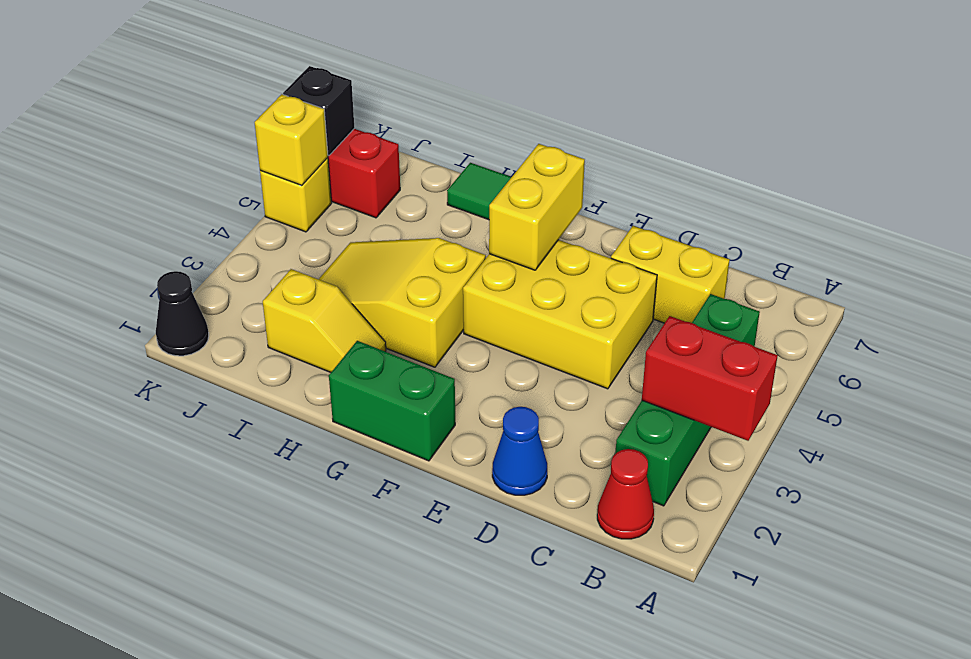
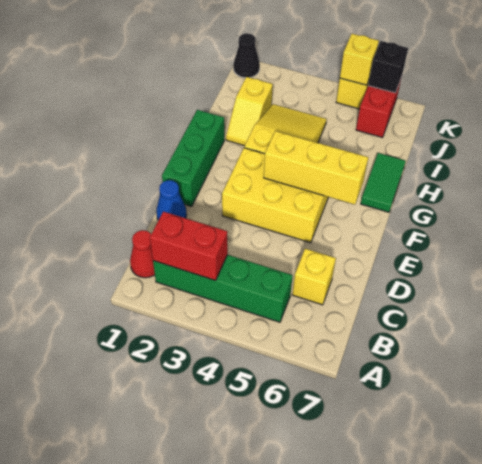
red brick A3:B3 level 2 -> red brick B2:B3 level 2
yellow brick C6:D6 level 1 -> yellow brick C6 level 1
yellow brick D4:F5 level 1 -> yellow brick E3:F5 level 1
green brick F1:G1 level 1 -> green brick E1:G1 level 1
yellow brick F5:F6 level 2 -> yellow brick F4:F6 level 2

